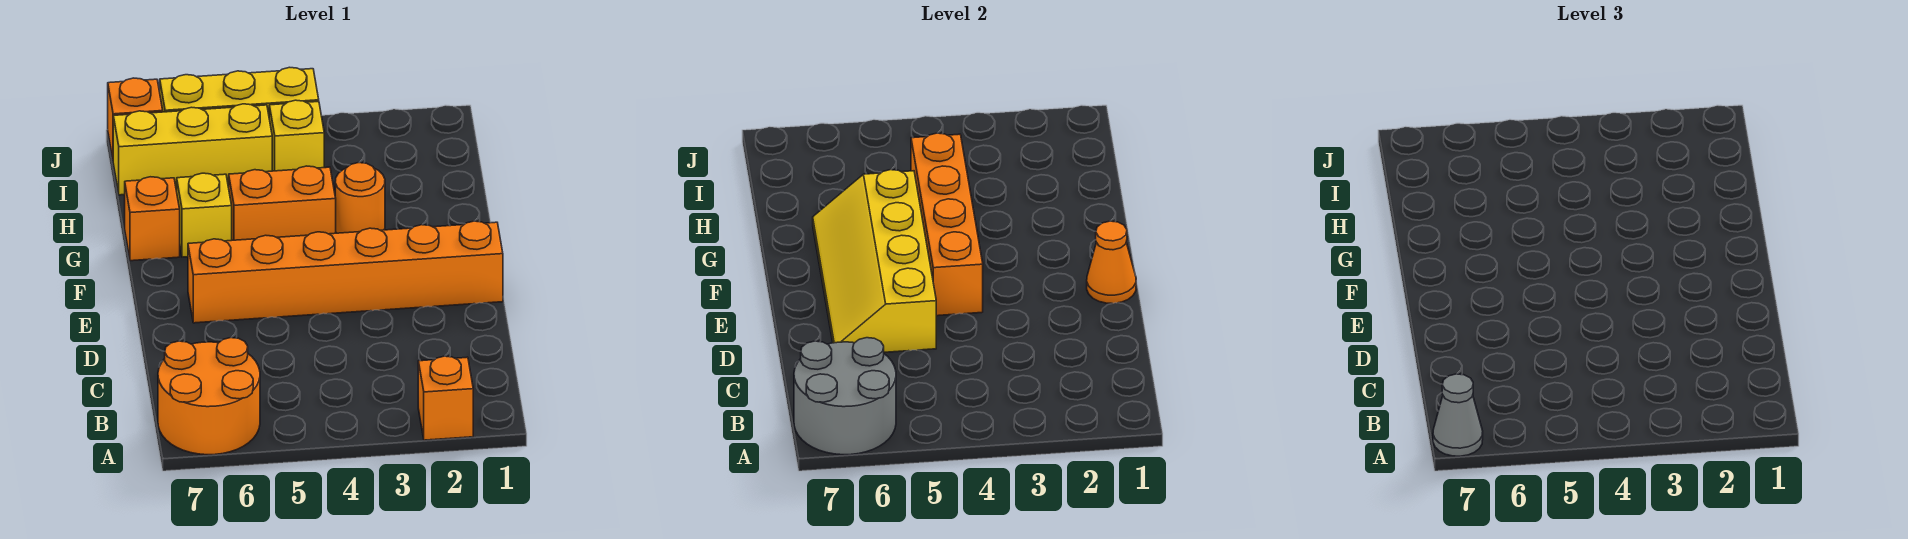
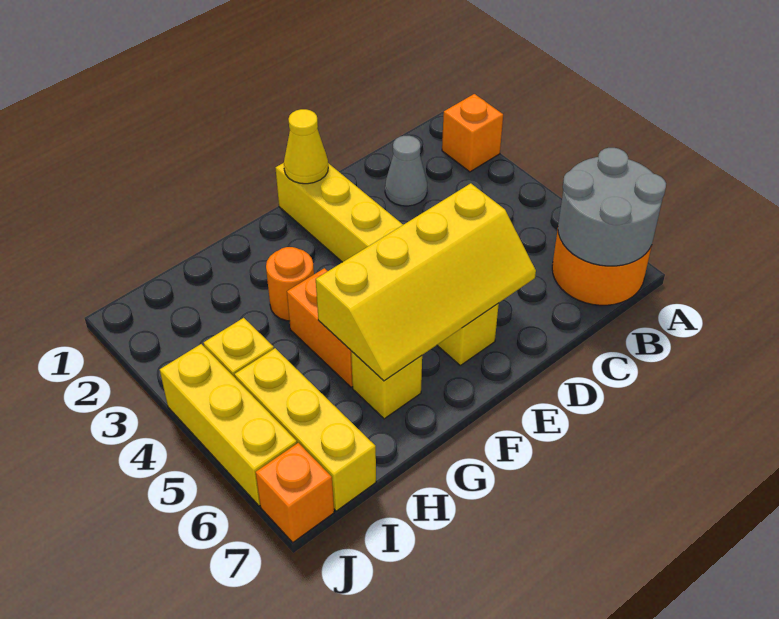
grey cone A7 level 3 -> grey cone C2 level 1
orange brick E1:E6 level 1 -> yellow brick E1:E6 level 1
orange cone E1 level 2 -> yellow cone E1 level 2
orange brick E4:H4 level 2 -> none
orange brick G7 level 1 -> none

